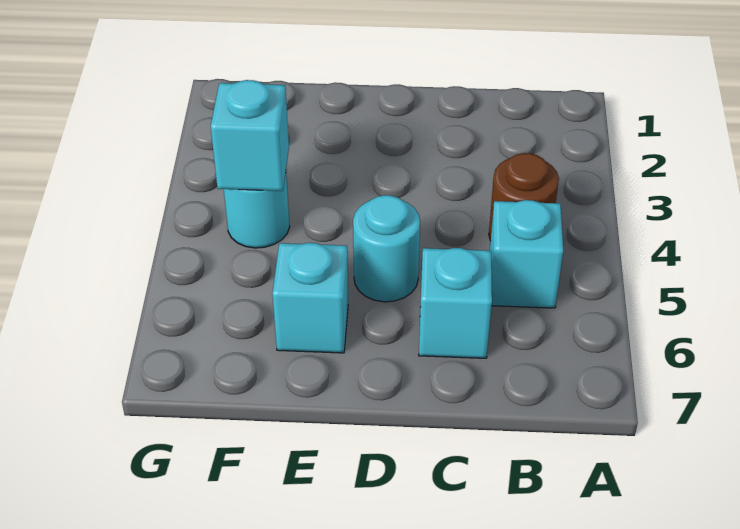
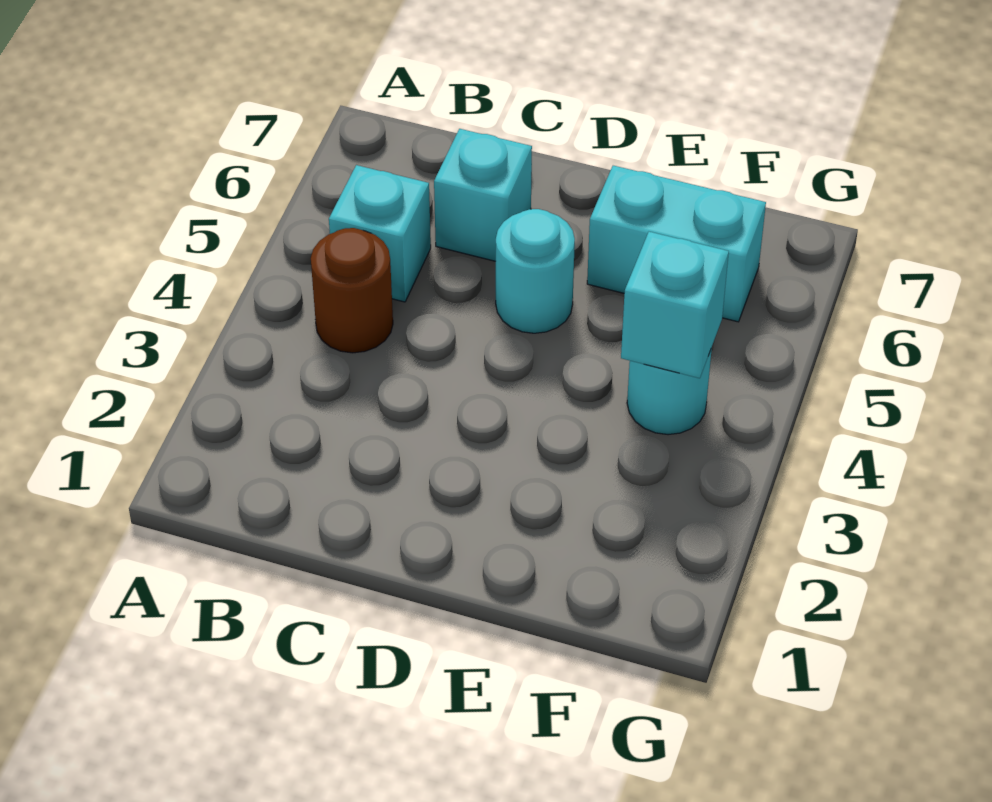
cyan brick E6 level 1 -> cyan brick E6:F6 level 1

